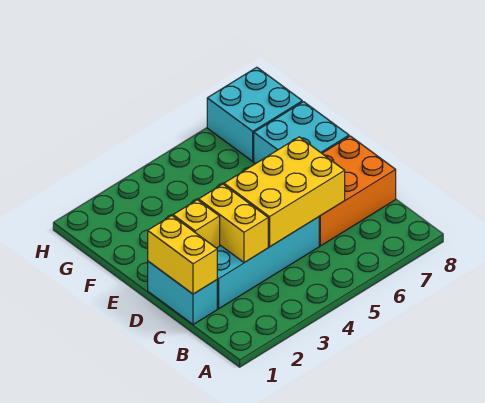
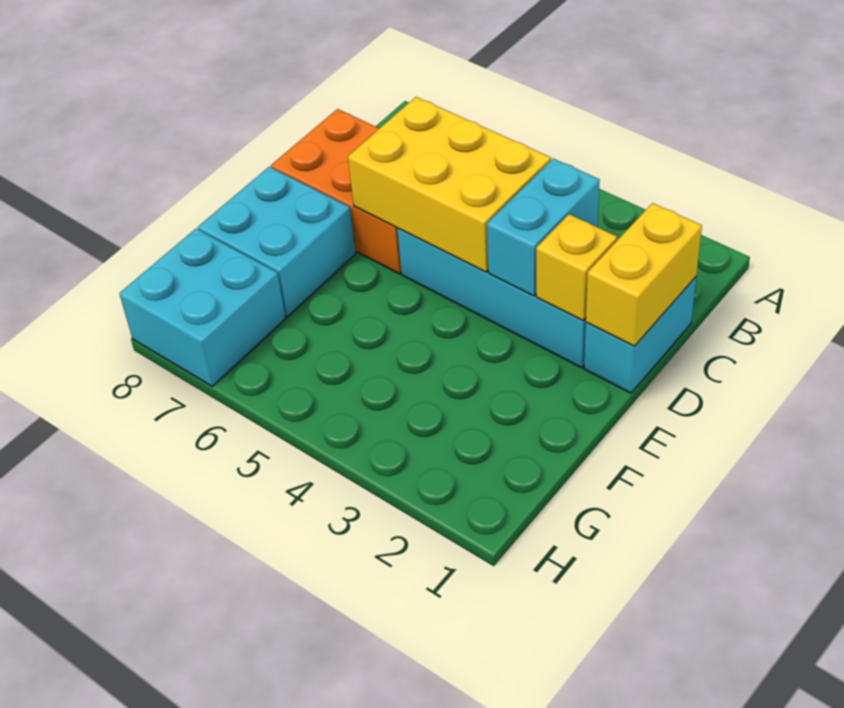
yellow brick C3:D3 level 2 -> cyan brick C3:D3 level 2

